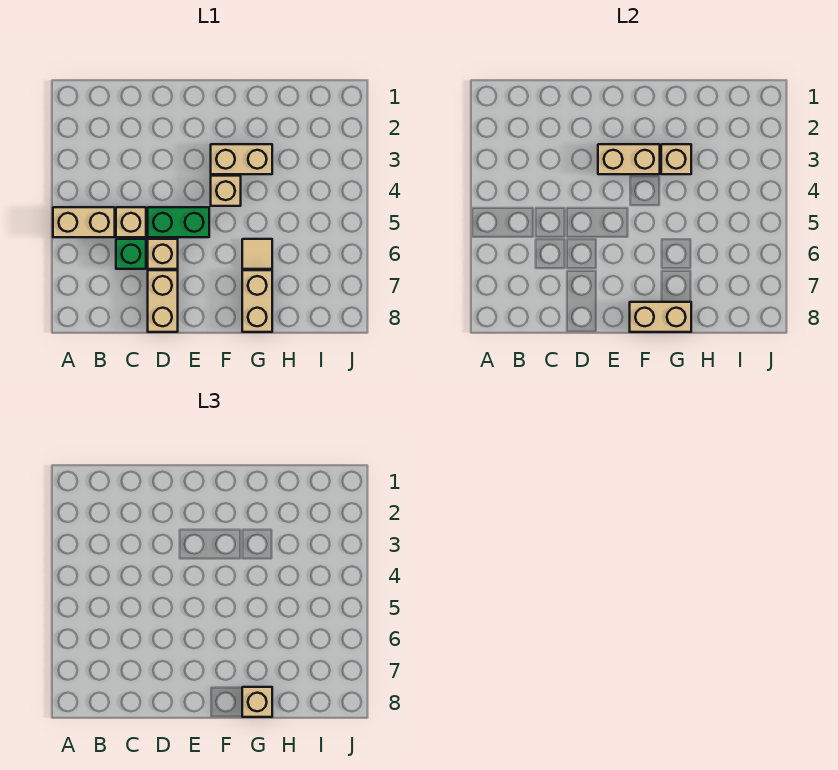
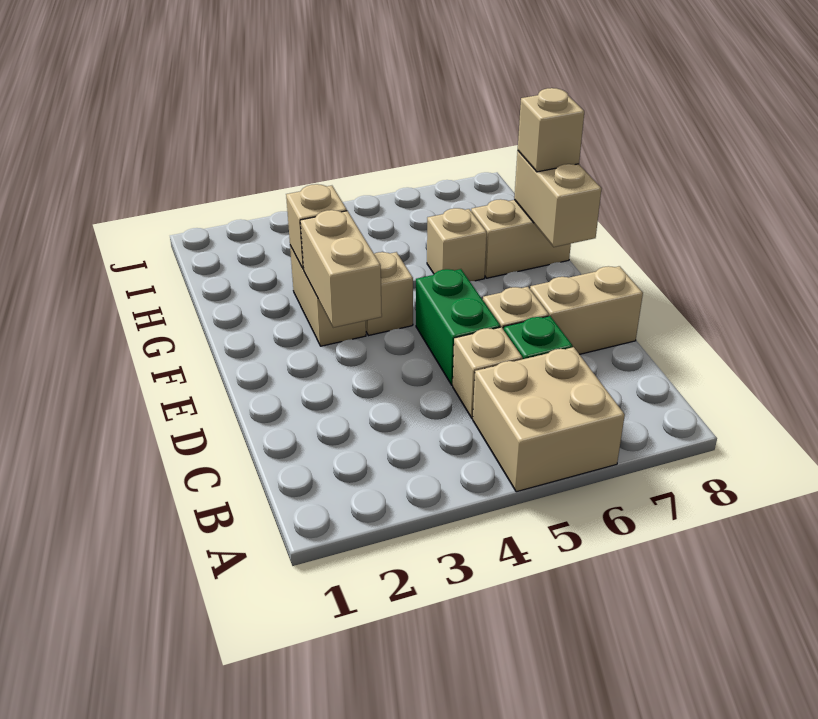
tan brick A5:B5 level 1 -> tan brick A5:B6 level 1
tan tile G6 level 1 -> tan brick G6 level 1

